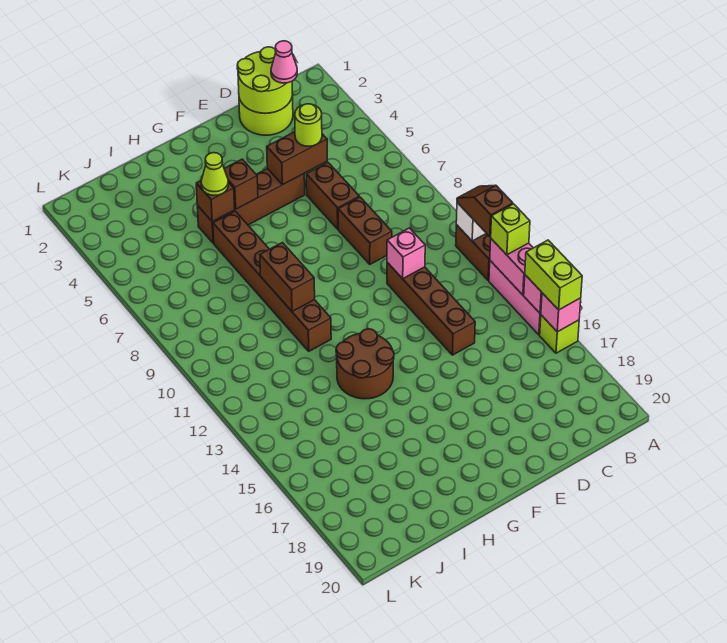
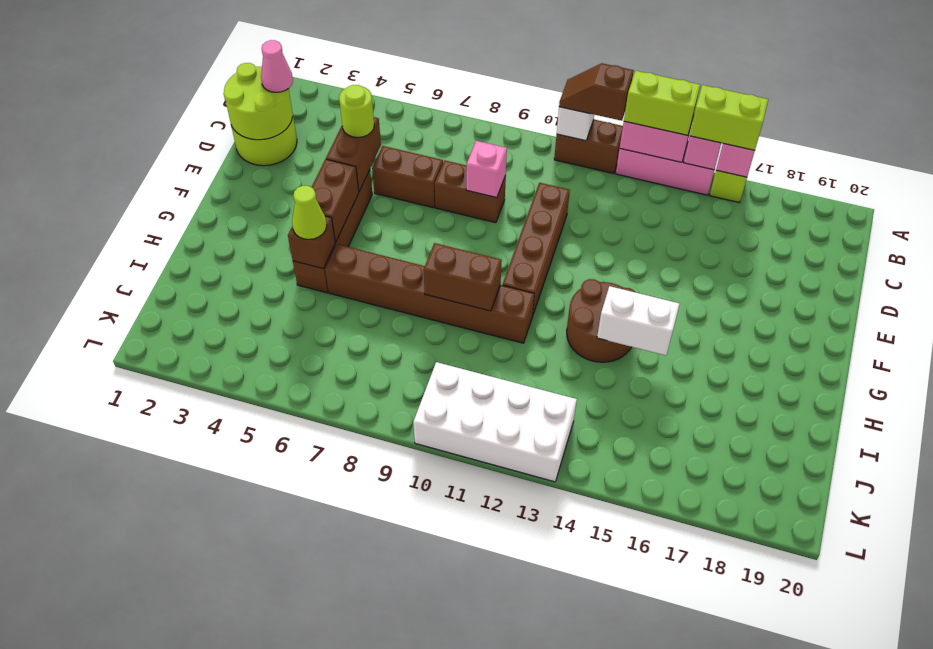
lime brick A13 level 3 -> lime brick A13:A14 level 3
brown brick D11:D14 level 1 -> brown brick D11:G11 level 1
pink brick D11 level 2 -> pink brick D9 level 2
brown brick G5 level 2 -> brown brick F5:G5 level 2
none -> white brick H14:H15 level 2
none -> white brick K10:L13 level 1

